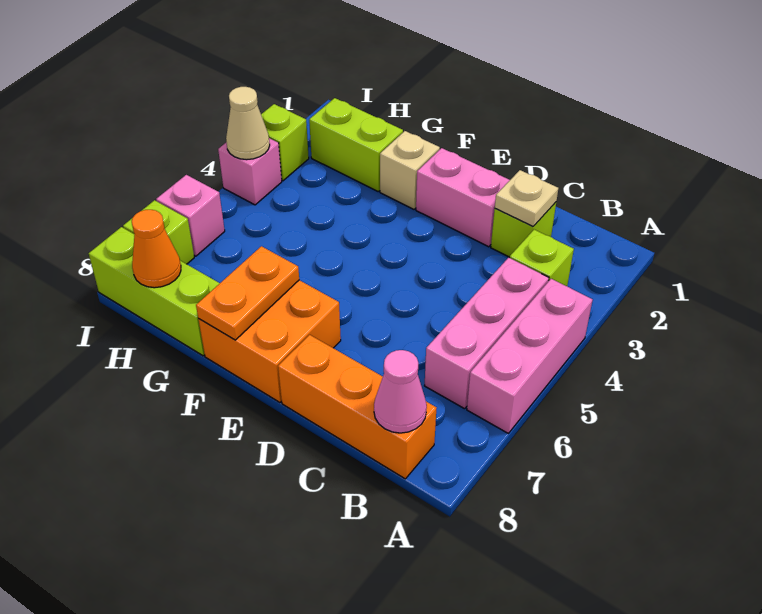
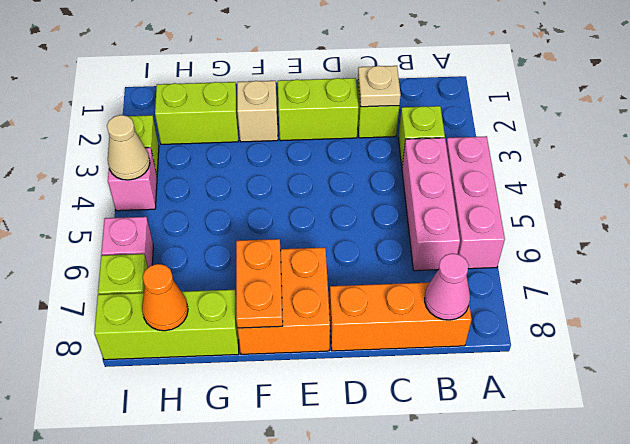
pink brick D2:E2 level 1 -> lime brick D2:E2 level 1

